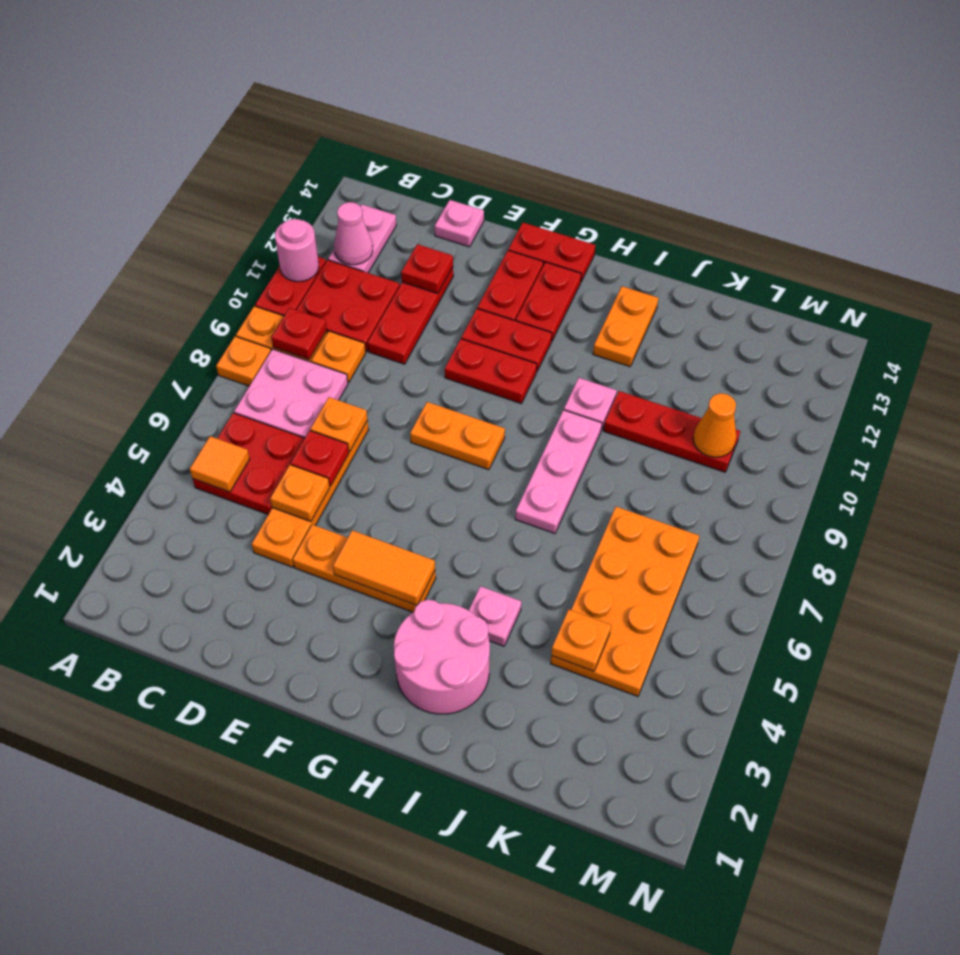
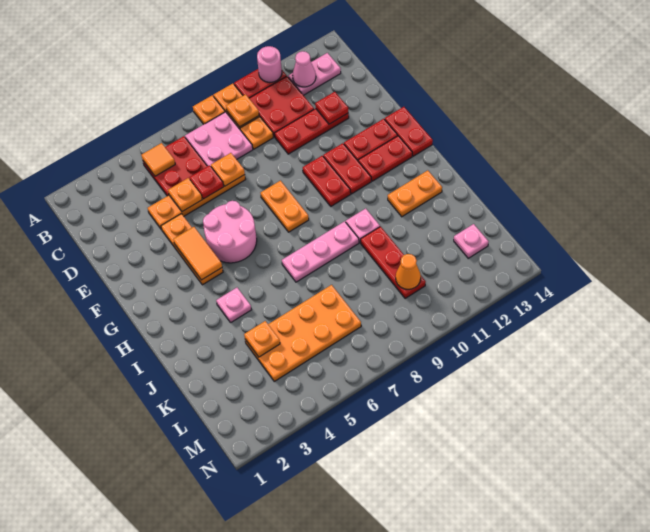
red plate B9 level 2 -> orange plate B9 level 2
pink plate D14 level 1 -> pink plate L13 level 1
pink round brick H2:I3 level 1 -> pink round brick F5:G6 level 1

